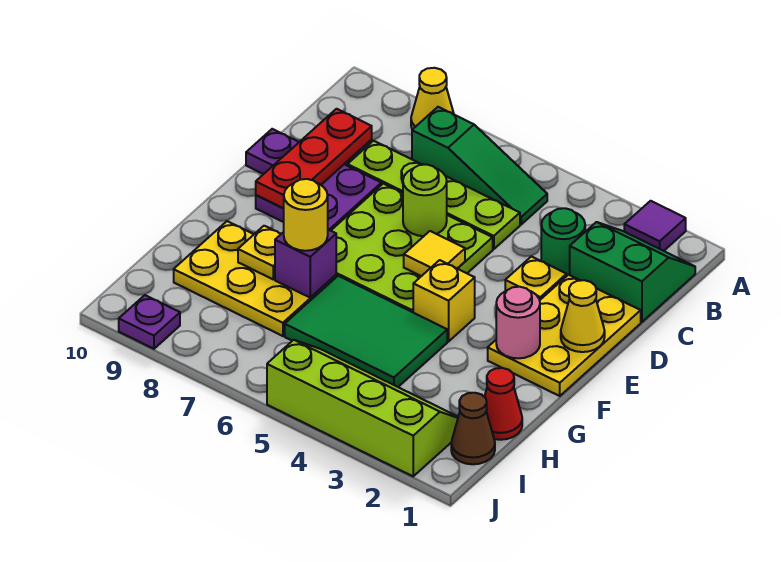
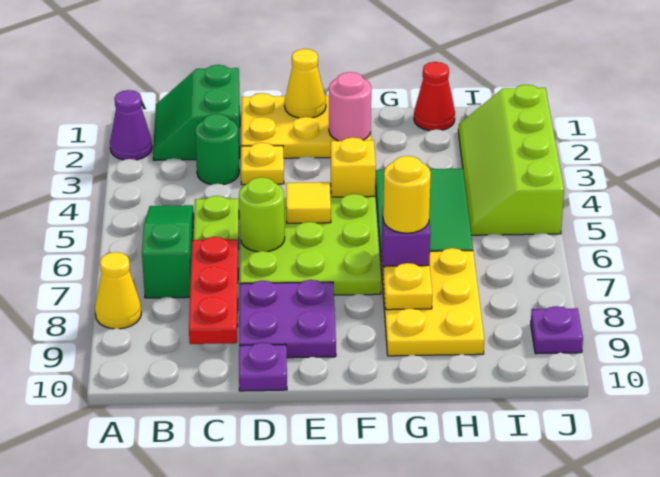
purple tile A2 level 1 -> purple cone A2 level 1
red plate C9:E9 level 2 -> red plate C7:C9 level 2
brown cone I1 level 1 -> none

